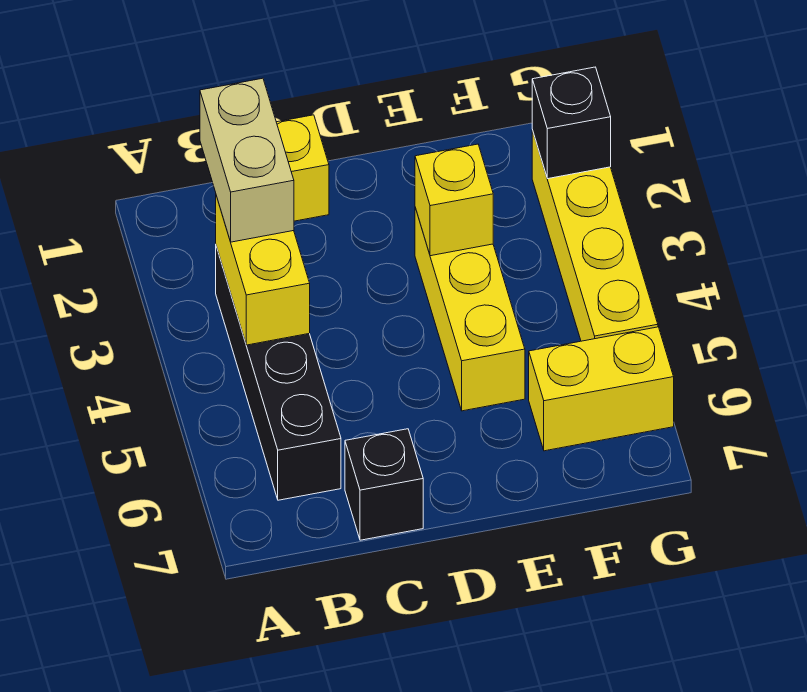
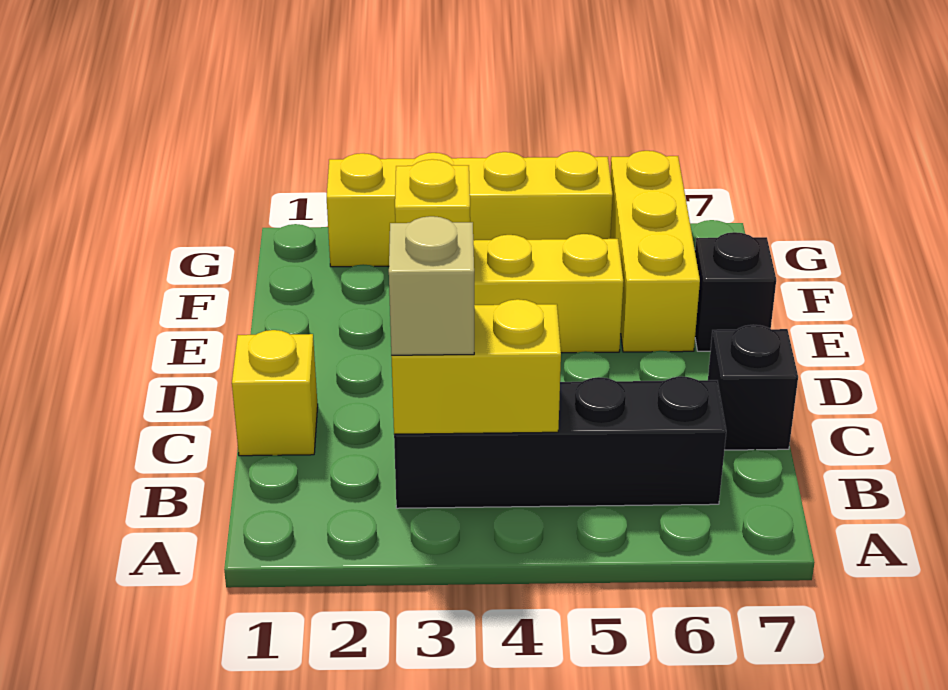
tan brick B2:B3 level 3 -> tan brick B3 level 3
yellow brick F6:G6 level 1 -> yellow brick E6:G6 level 1
black brick G2 level 2 -> black brick E7 level 1

